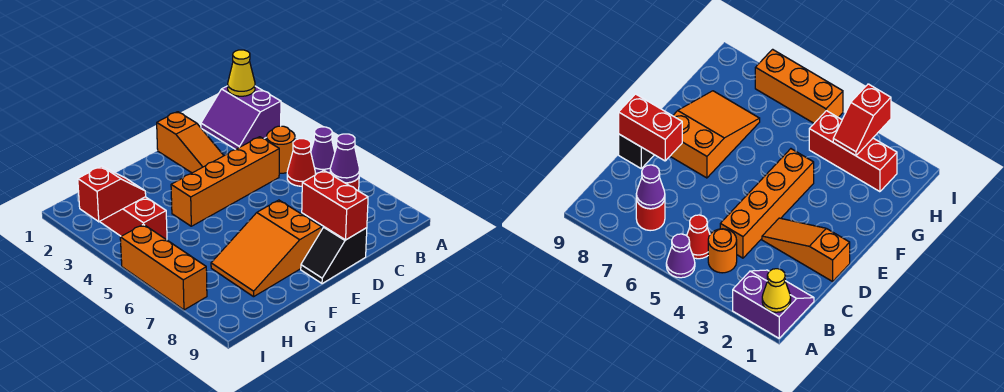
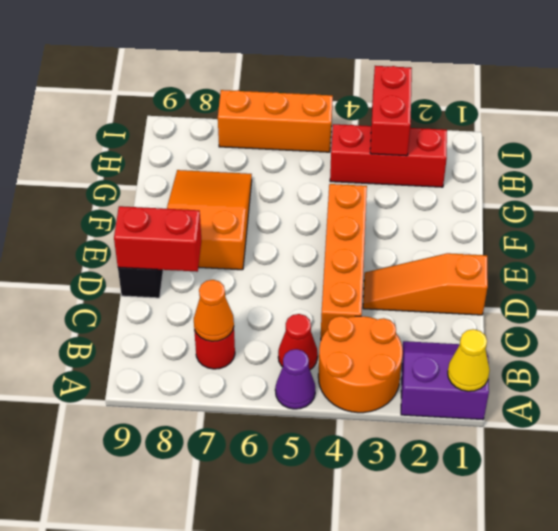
orange round brick B4 level 1 -> orange round brick A3:B4 level 1
purple cone B7 level 2 -> orange cone B7 level 2
red slope H3:I3 level 2 top I -> red brick H3:I3 level 2

